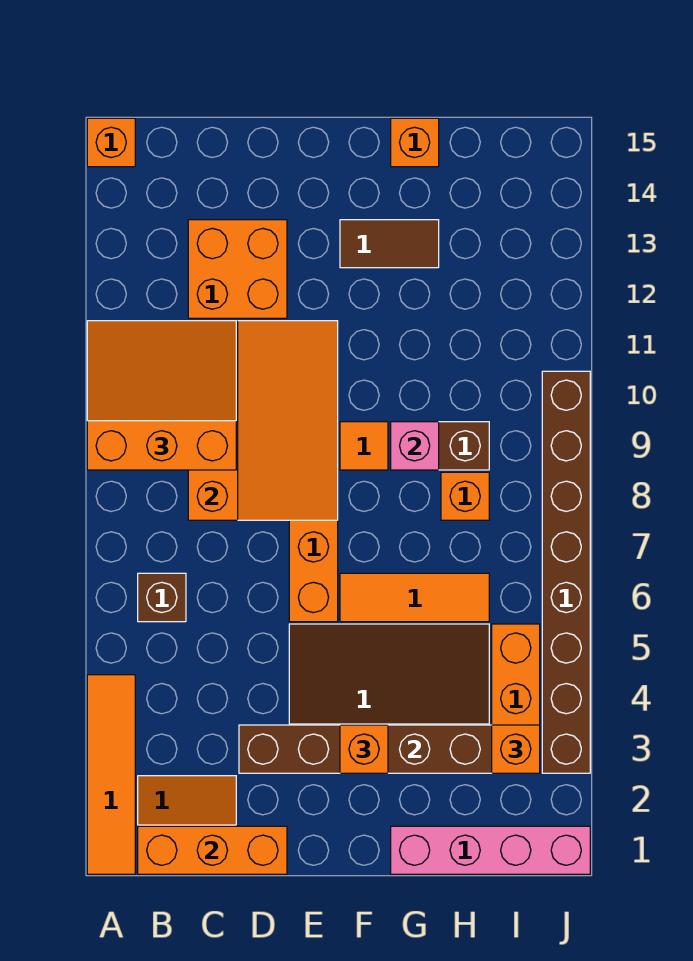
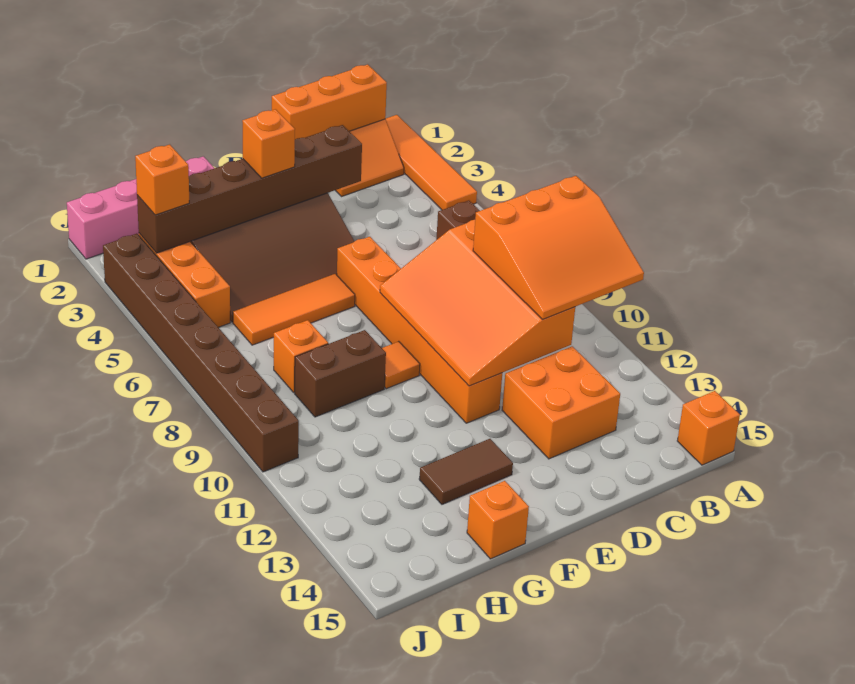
pink brick G9 level 2 -> none

